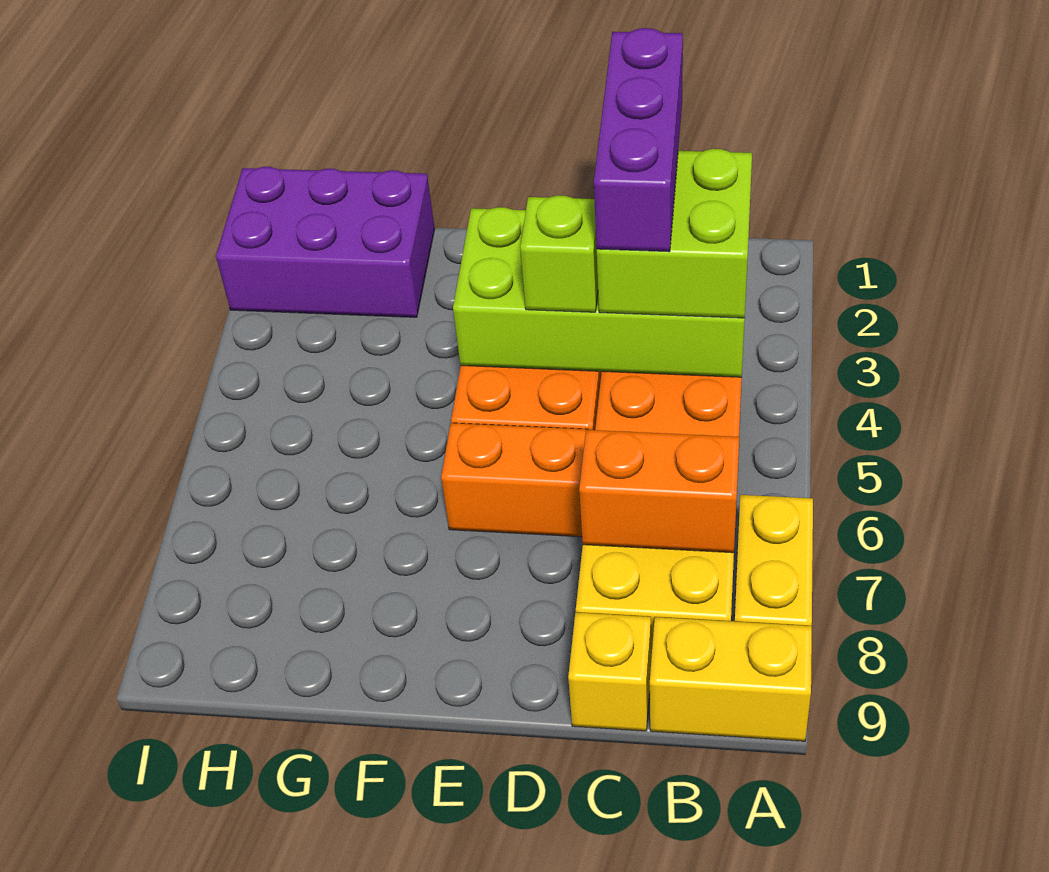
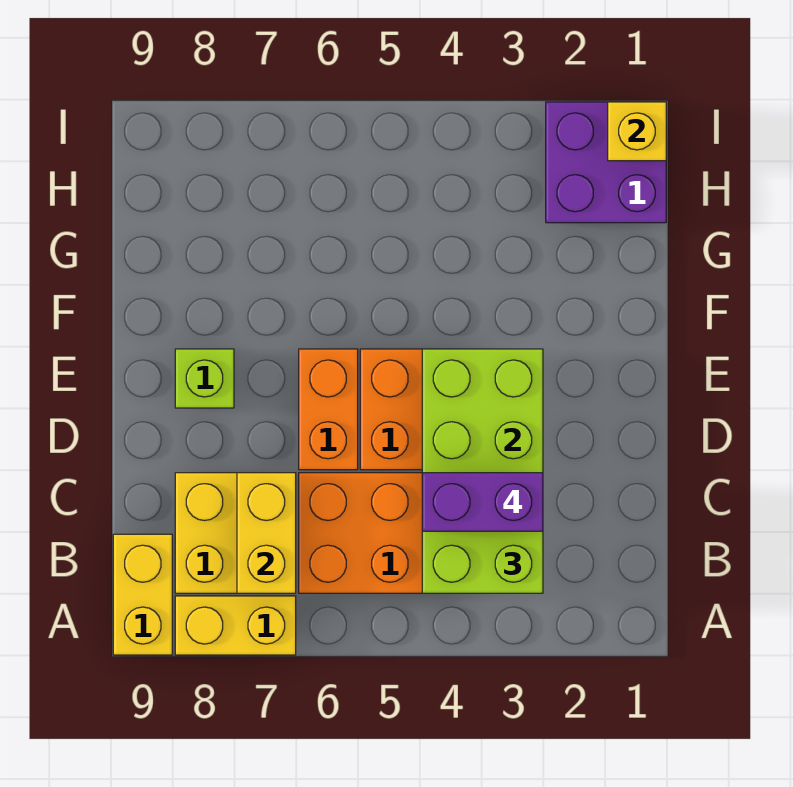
orange brick B7:C7 level 2 -> yellow brick B7:C7 level 2
purple brick C2:C4 level 4 -> purple brick C3:C4 level 4
yellow brick C9 level 1 -> yellow brick I1 level 2
lime brick D4 level 3 -> lime brick E8 level 1
purple brick G1:I2 level 1 -> purple brick H1:I2 level 1

